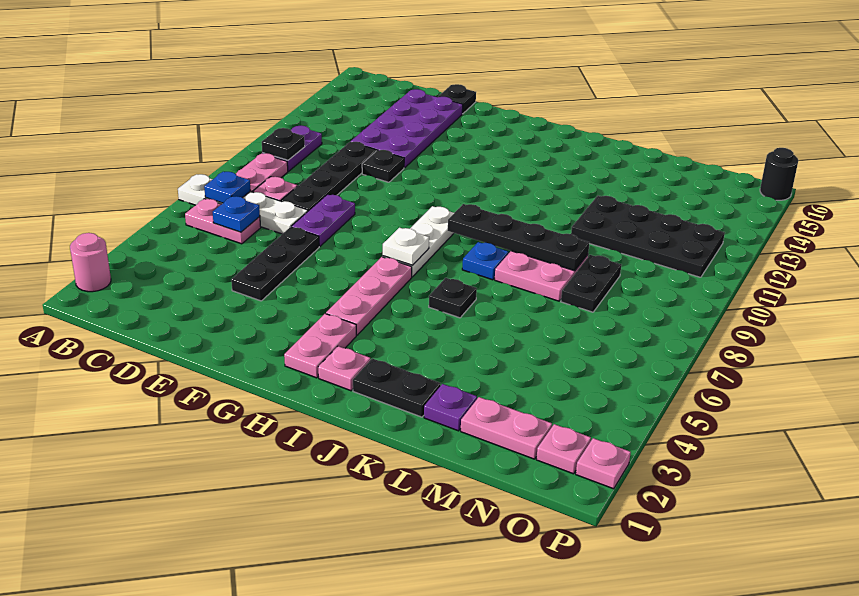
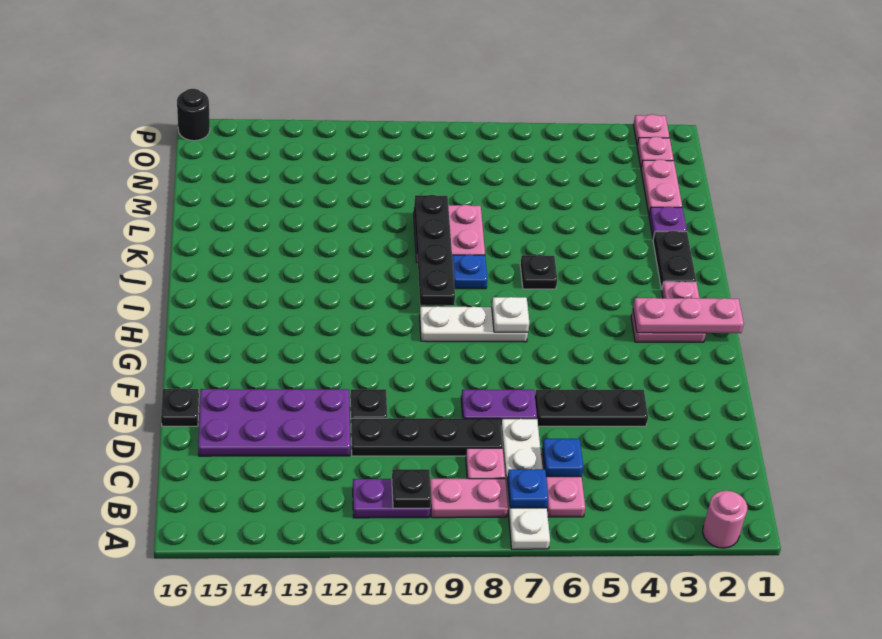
pink plate H4:H6 level 1 -> pink plate H1:H3 level 2
black plate L11:O12 level 1 -> none
black plate M8:M9 level 1 -> none

